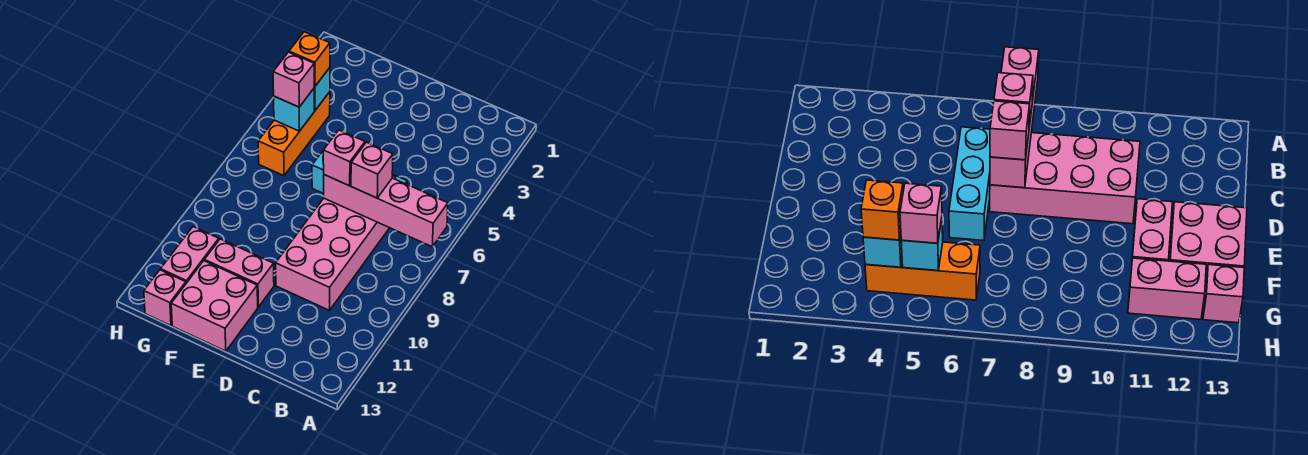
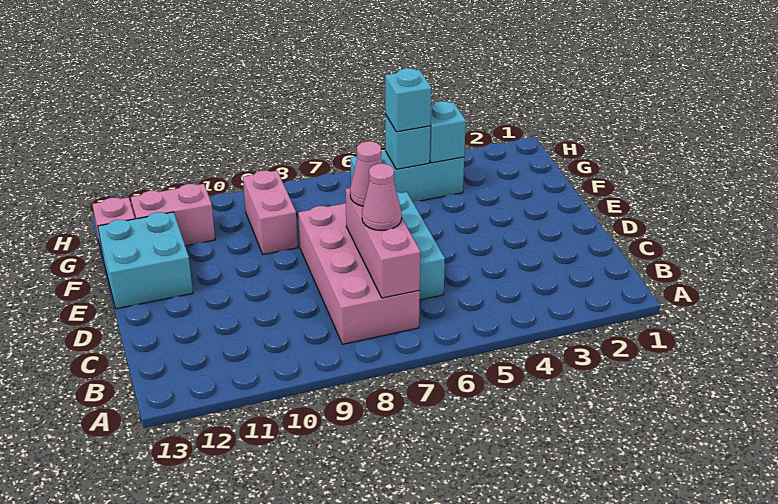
pink brick A7:D7 level 2 -> pink brick B7:D7 level 2
pink brick C7:D10 level 1 -> pink brick B7:E8 level 1
pink brick C7 level 3 -> pink cone C7 level 3
pink brick D7 level 3 -> pink cone D7 level 3
pink brick E11:F11 level 1 -> pink brick F9:G9 level 1
pink brick E12:F13 level 1 -> cyan brick E12:F13 level 1
orange brick G4:G6 level 1 -> cyan brick G4:G6 level 1
orange brick G4 level 3 -> none
pink brick G5 level 3 -> cyan brick G5 level 3

